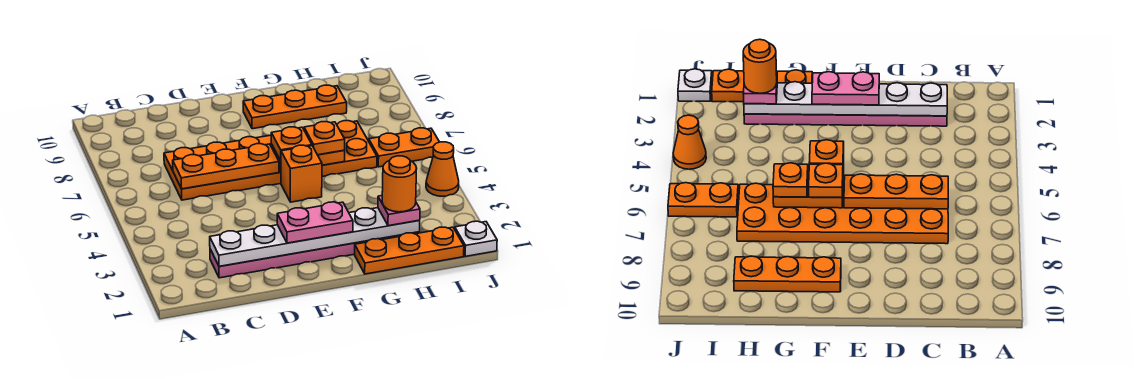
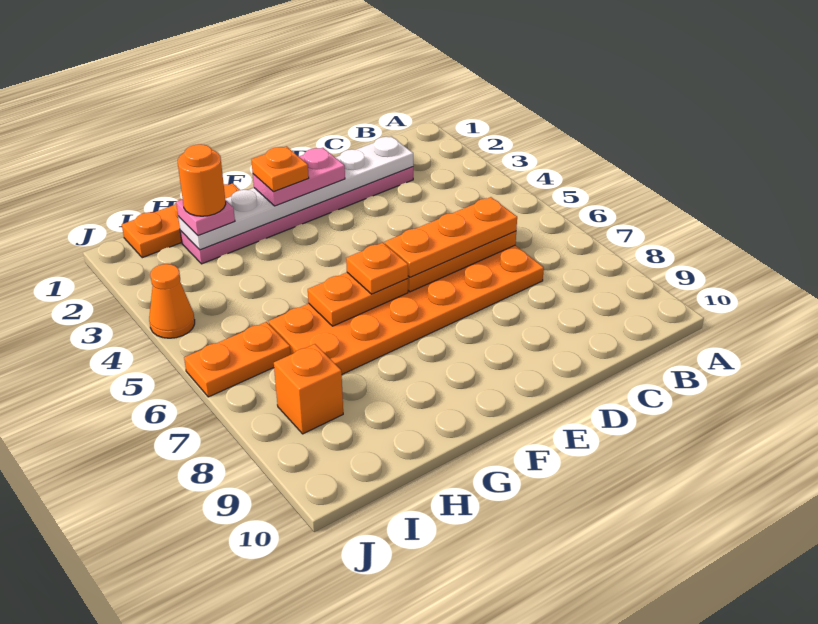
orange brick F5 level 1 -> orange brick I8 level 1
orange plate F9:H9 level 1 -> orange plate C6:E6 level 3
orange plate G6 level 3 -> orange plate F2 level 4
white plate J1 level 1 -> none

